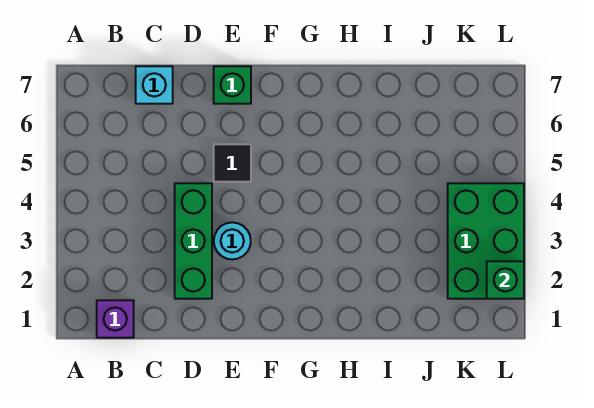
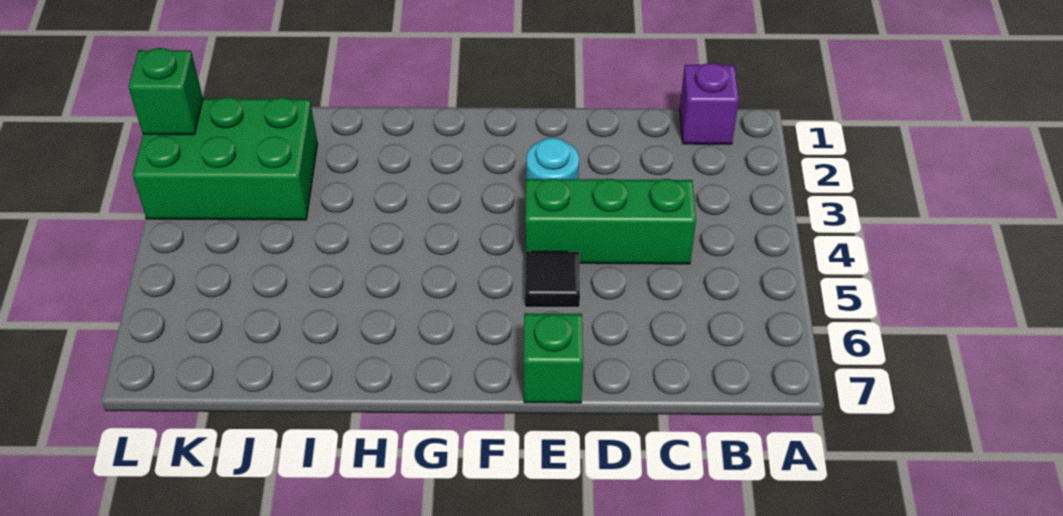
cyan brick C7 level 1 -> none
green brick D2:D4 level 1 -> green brick C4:E4 level 1
green brick K2:L4 level 1 -> green brick J2:L3 level 1

